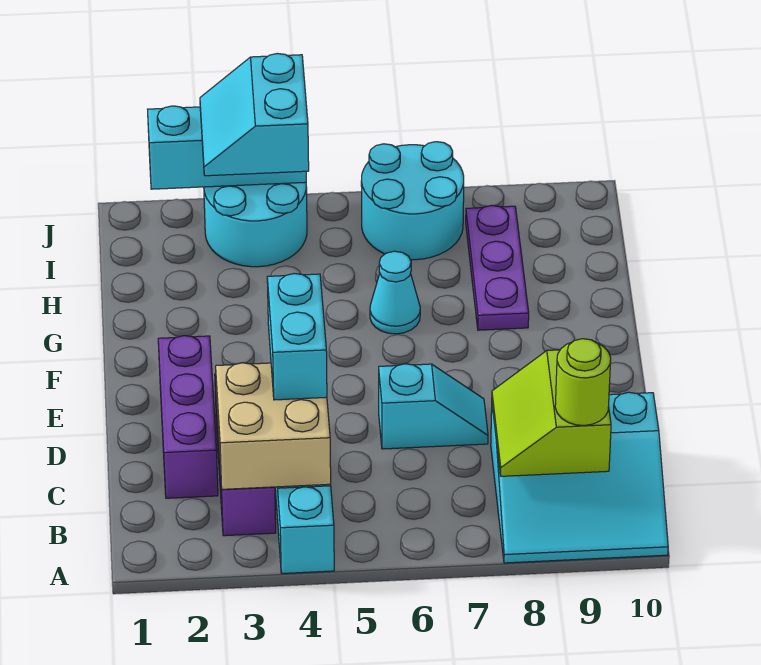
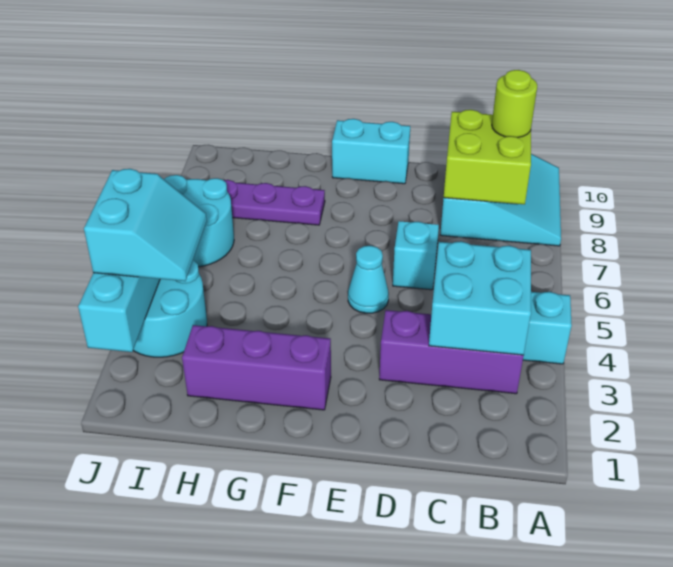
tan brick B3:C4 level 2 -> cyan brick B3:C4 level 2
lime slope B8:C9 level 2 top 9 -> lime brick B8:C9 level 2
purple brick C2:E2 level 1 -> purple brick F2:H2 level 1
cyan brick C4:D4 level 3 -> cyan brick E10:F10 level 1
cyan cone G6 level 1 -> cyan cone E5 level 1
cyan slope I3:J4 level 3 top 4 -> cyan slope I3:J4 level 3 top J

